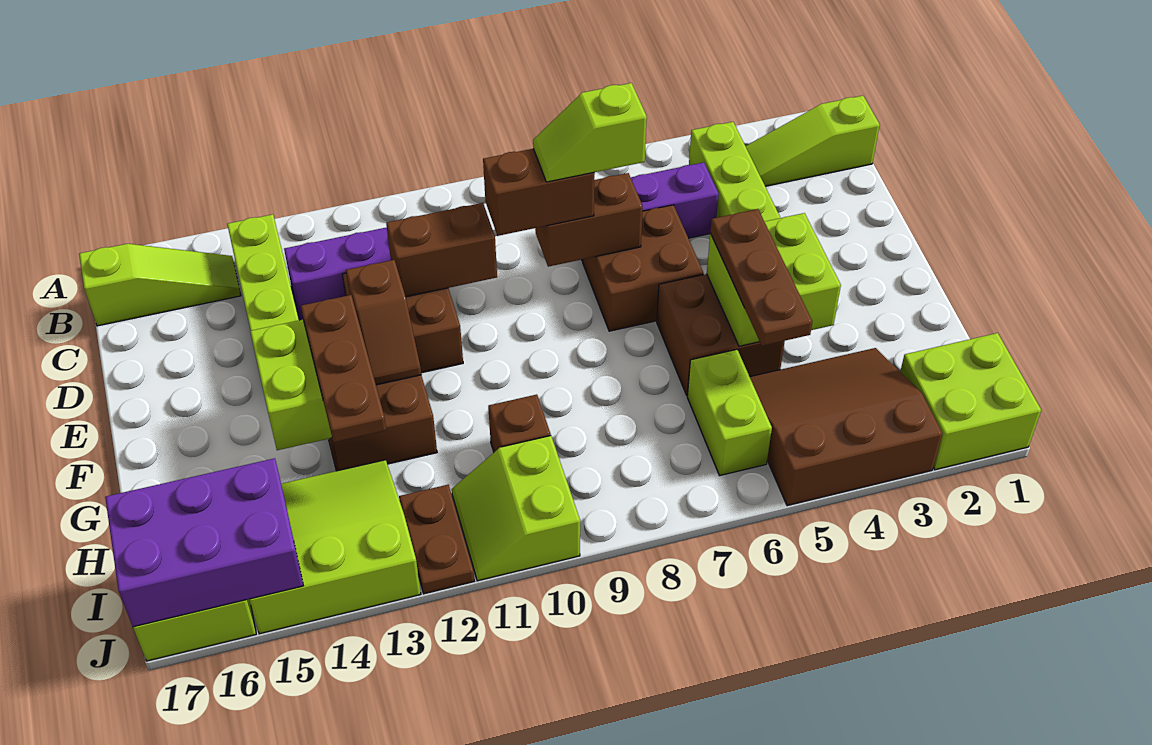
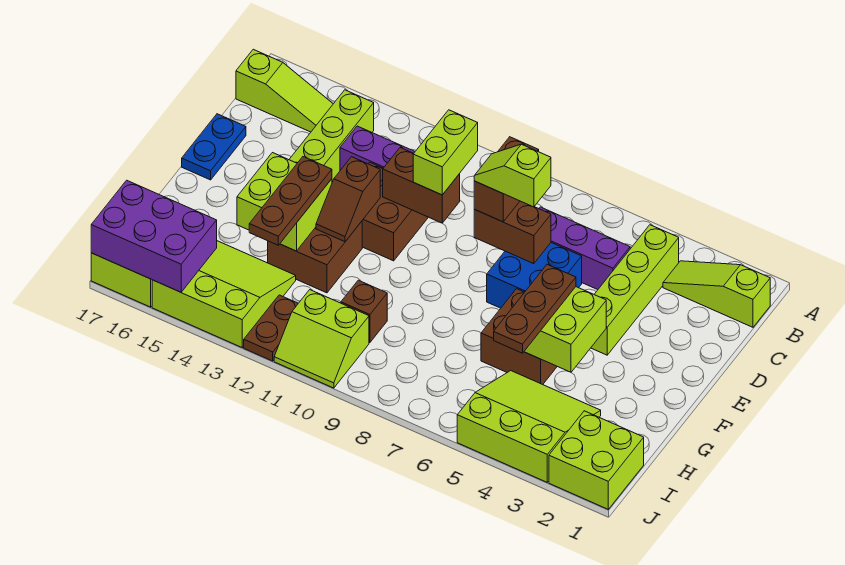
brown brick D6:E7 level 1 -> blue brick D6:E7 level 1
brown brick D8:D9 level 3 -> brown brick C8:D8 level 3
none -> blue plate D17:E17 level 1
brown slope H3:J5 level 1 top J -> lime slope H3:J5 level 1 top J
lime brick H6:I6 level 1 -> lime brick C10:D10 level 3
lime slope I10:J11 level 1 top 10 -> lime slope I10:J11 level 1 top I

